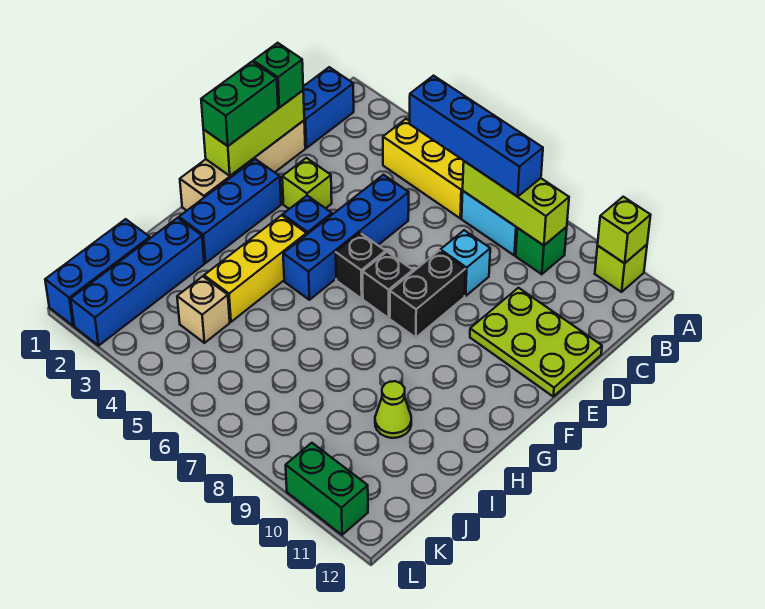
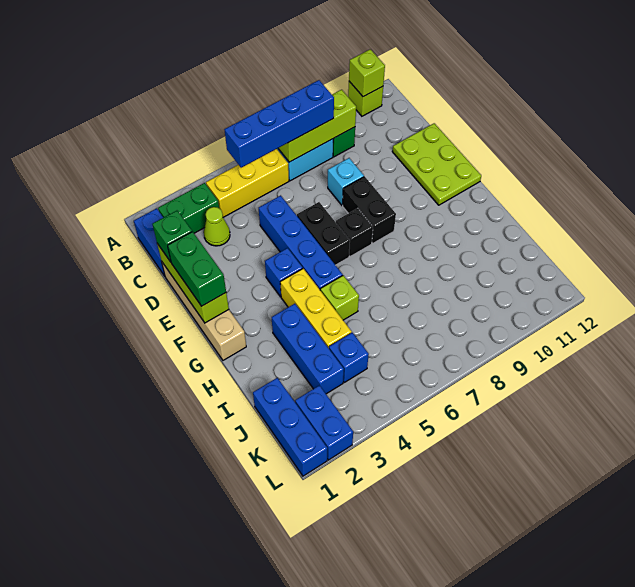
lime plate D10:E12 level 1 -> lime plate D11:F12 level 1
lime brick E3 level 1 -> lime brick H5 level 1
blue brick F2:H2 level 1 -> blue brick H3:J3 level 1
black brick F6 level 1 -> black brick E6:F6 level 1
blue brick I2:L2 level 1 -> blue brick K2:L2 level 1
lime cone I10 level 1 -> lime cone C3 level 1
tan brick J4 level 1 -> blue brick J4 level 1
green brick L10:L11 level 1 -> green brick B2:B3 level 1

